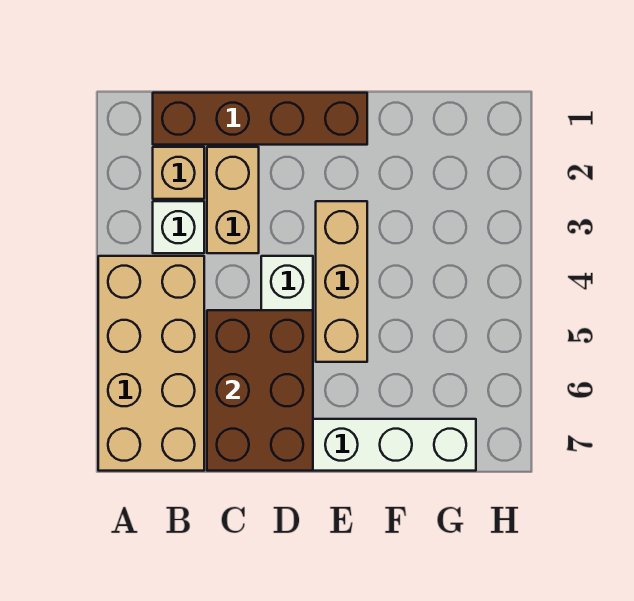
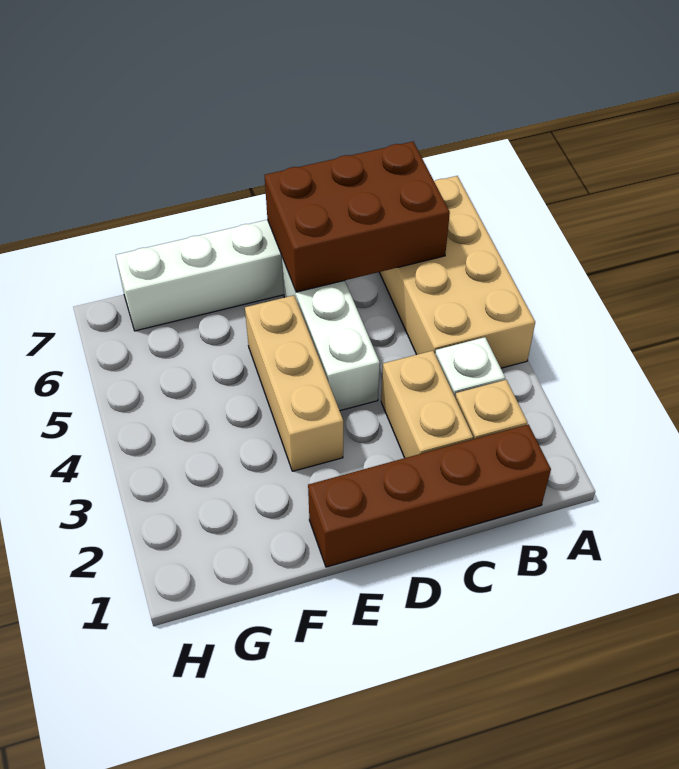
brown brick C5:D7 level 2 -> brown brick B6:D7 level 2

